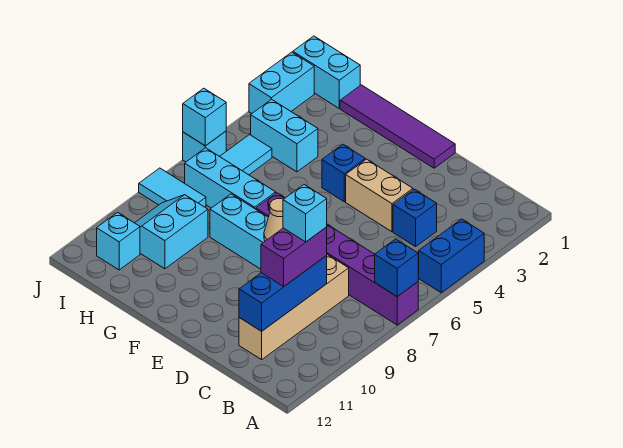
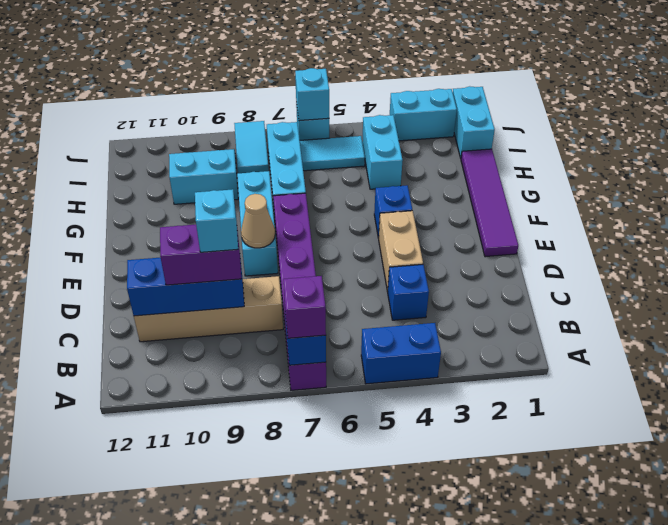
none -> purple brick A7 level 3
cyan brick I11 level 1 -> none

